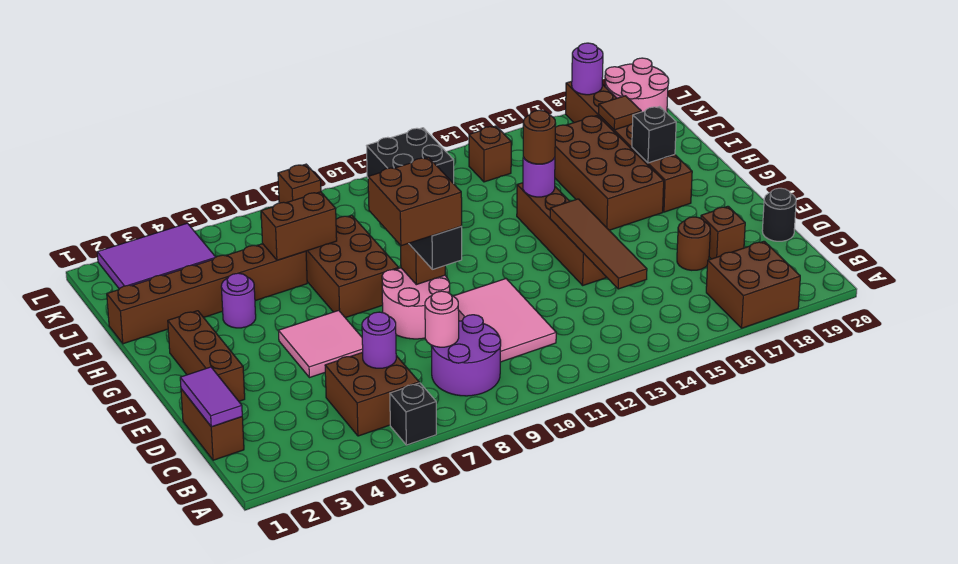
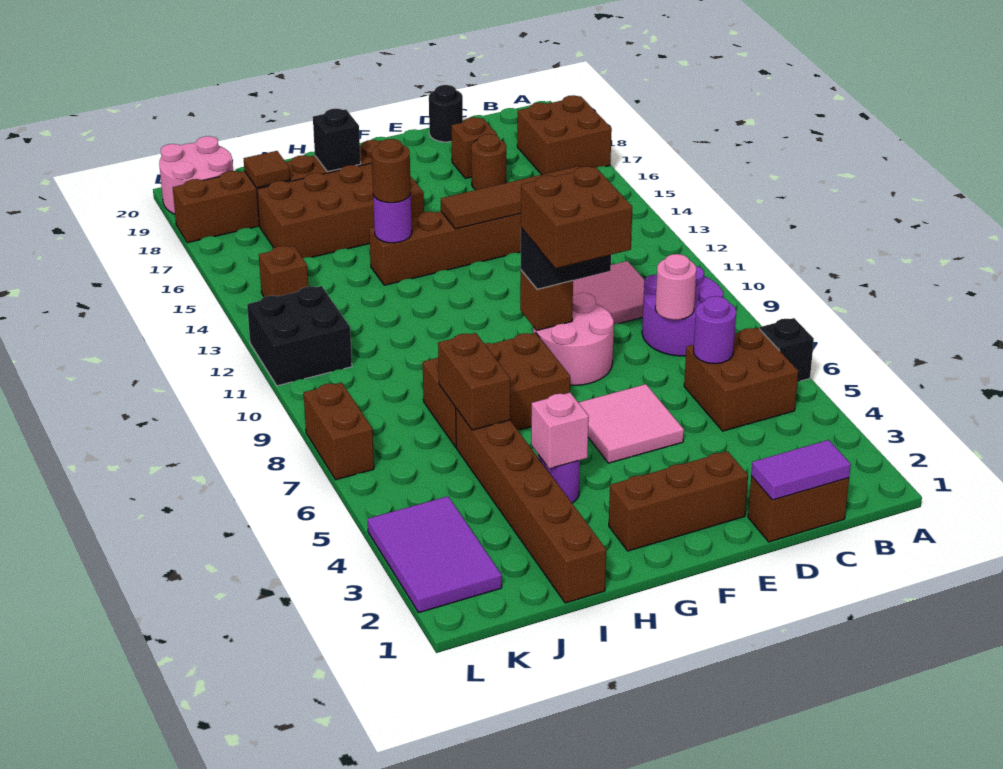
none -> pink brick H4 level 2
brown brick L8 level 1 -> brown brick L7:L8 level 1
purple round brick L18 level 2 -> none

